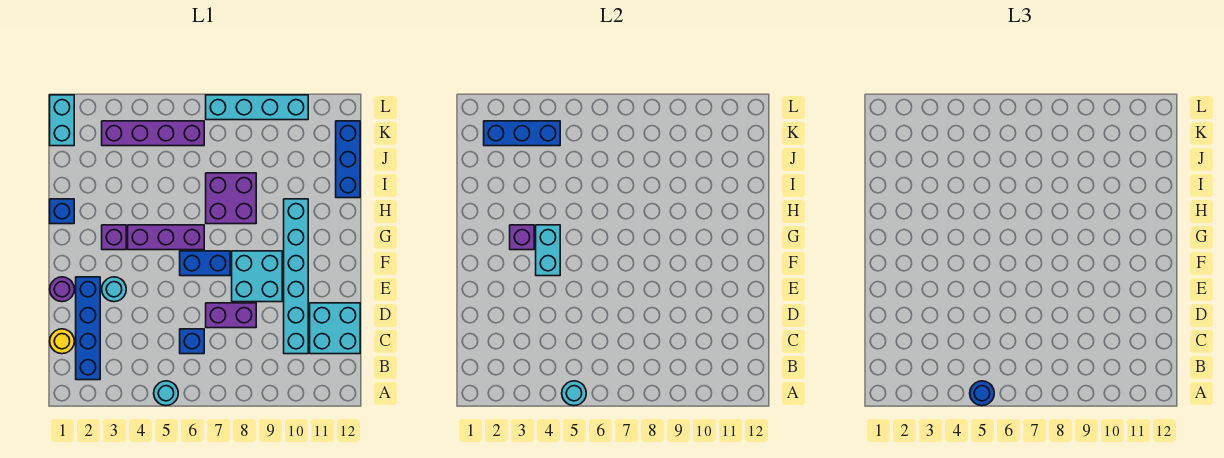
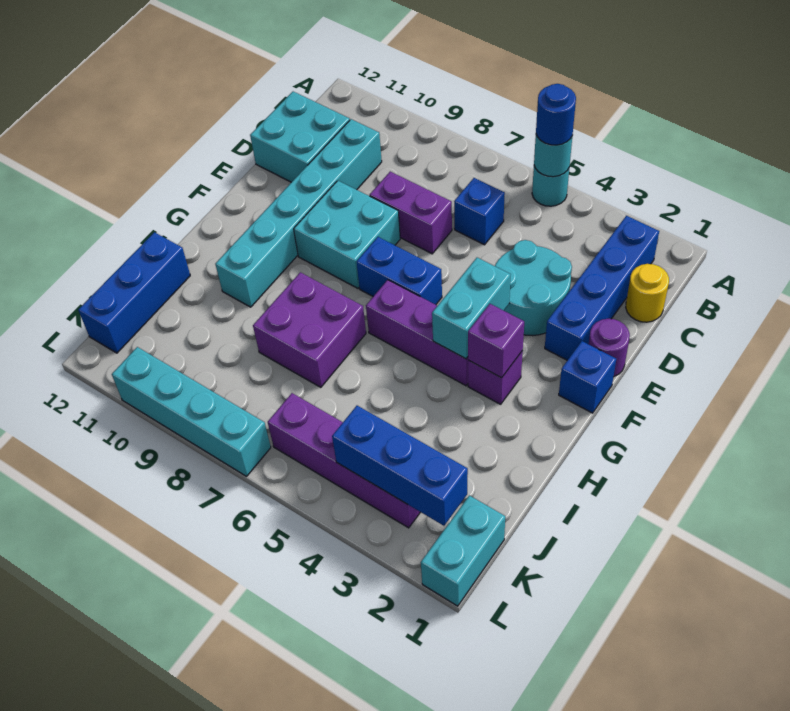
cyan round brick E3 level 1 -> cyan round brick D3:E4 level 1
blue brick H1 level 1 -> blue brick F1 level 1

